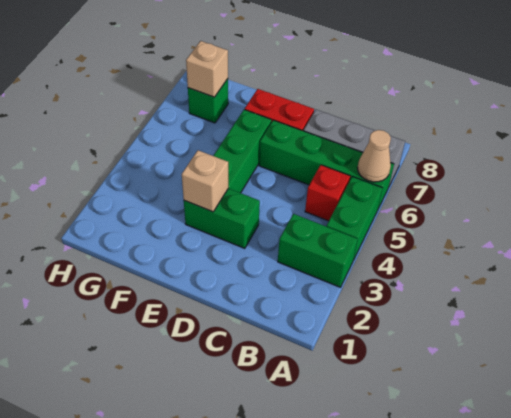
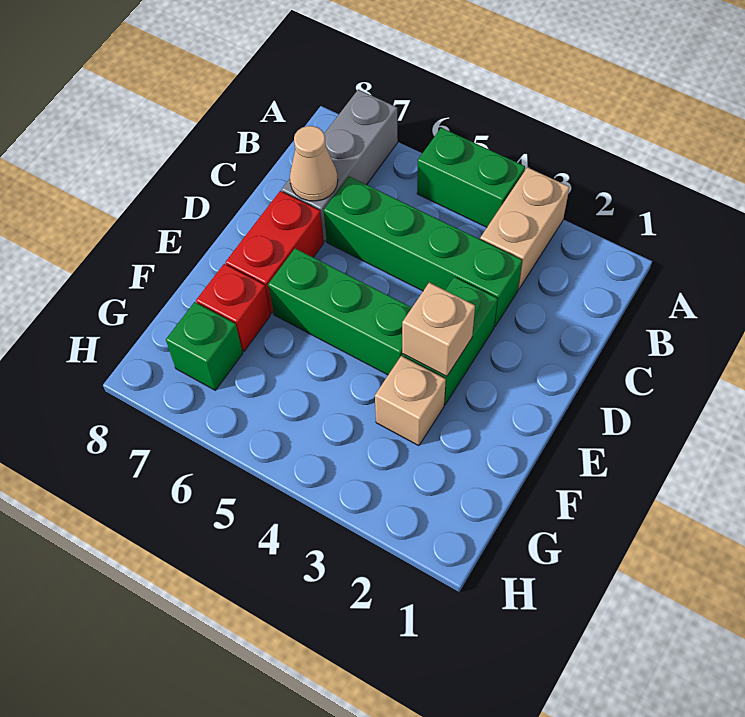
green brick A3:B3 level 1 -> tan brick A3:B3 level 1
green brick A6:D6 level 1 -> green brick C3:C6 level 1
tan cone A6 level 2 -> tan cone C7 level 2
red brick B5 level 1 -> red brick F7 level 1
tan brick G7 level 2 -> tan brick F3 level 1

